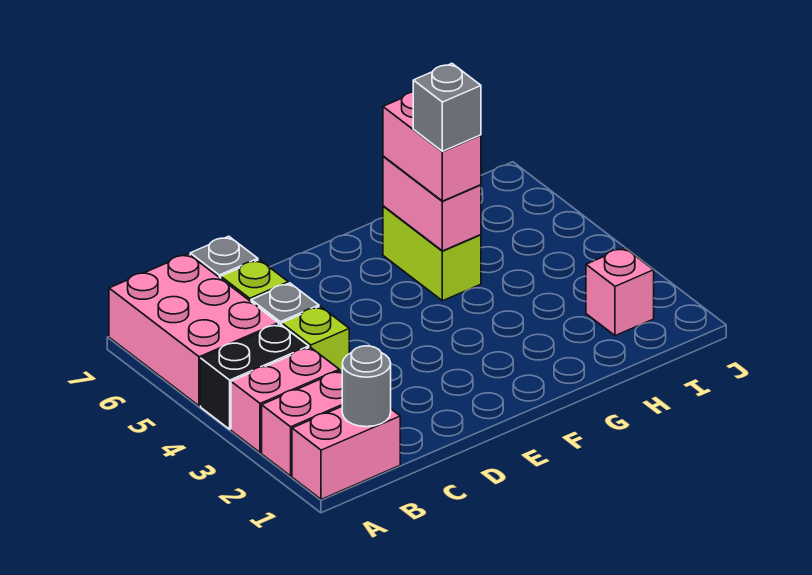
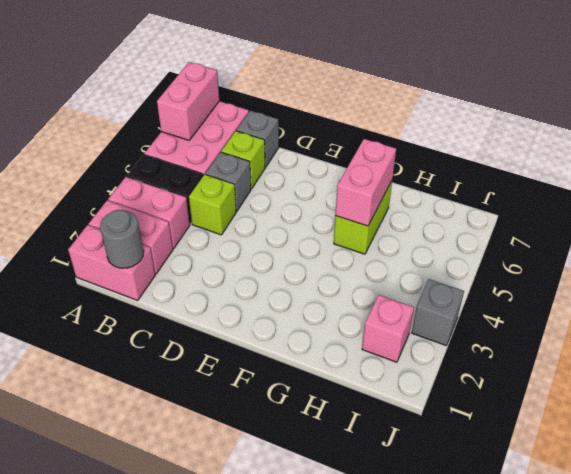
pink brick G5:G6 level 3 -> pink brick A6:A7 level 2
grey brick G5 level 4 -> grey brick J3 level 1

